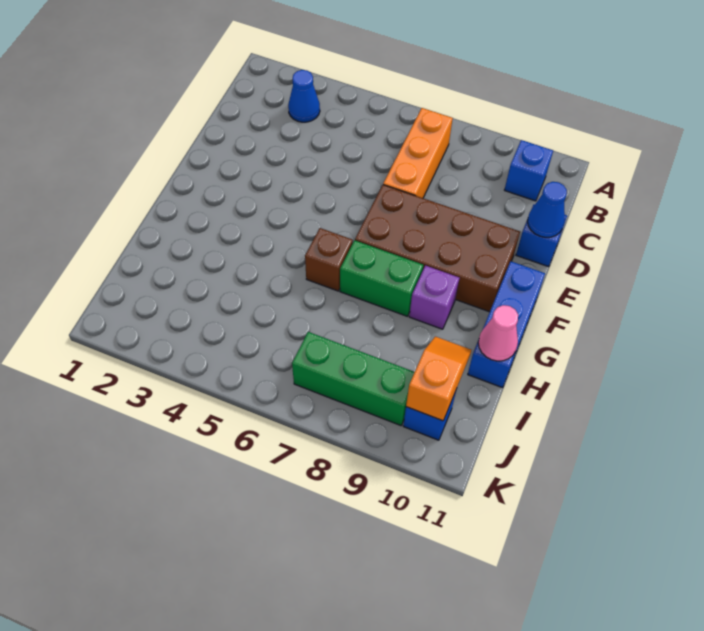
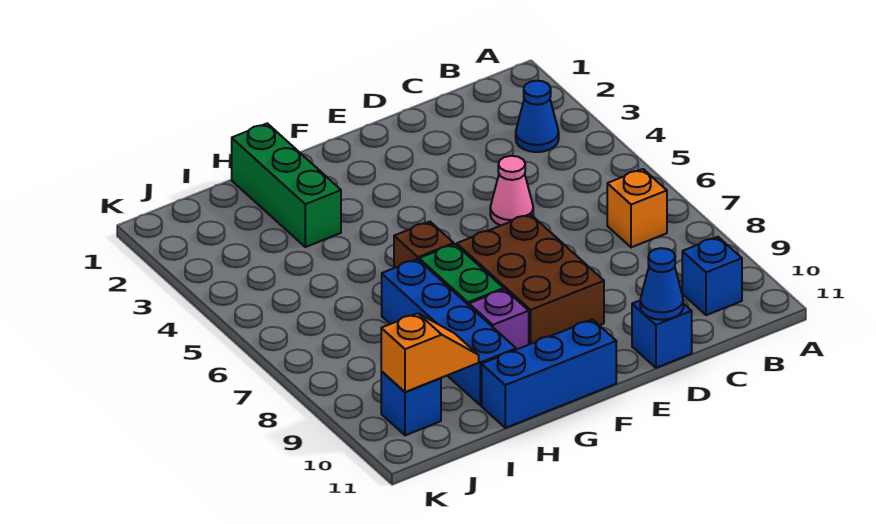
orange brick B7:D7 level 1 -> orange brick B7 level 1
brown brick E7:F10 level 1 -> brown brick E7:F9 level 1
none -> blue brick H7:H10 level 1
pink cone H11 level 2 -> pink cone D5 level 1
green brick J7:J9 level 1 -> green brick H1:H3 level 1

